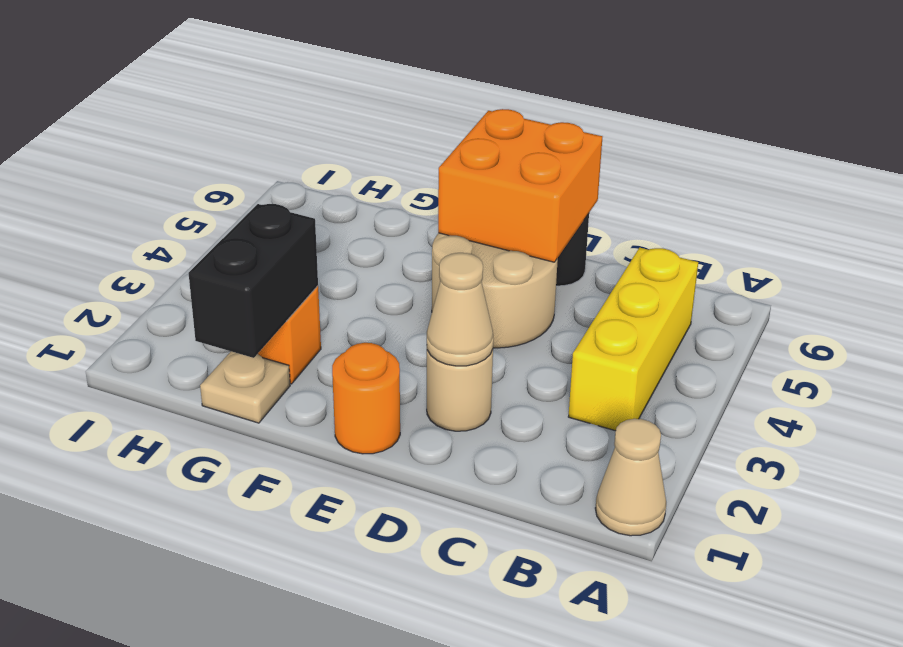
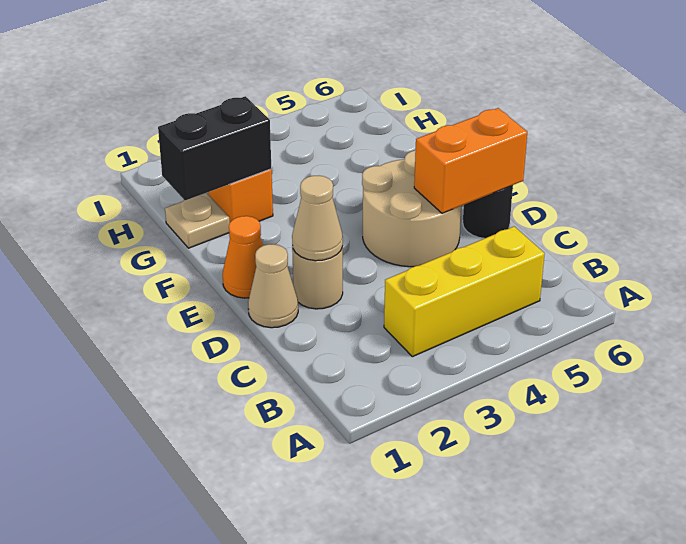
tan cone A1 level 1 -> tan cone D1 level 1
orange brick D5:E6 level 2 -> orange brick D5:D6 level 2
orange round brick E1 level 1 -> orange cone E1 level 1

